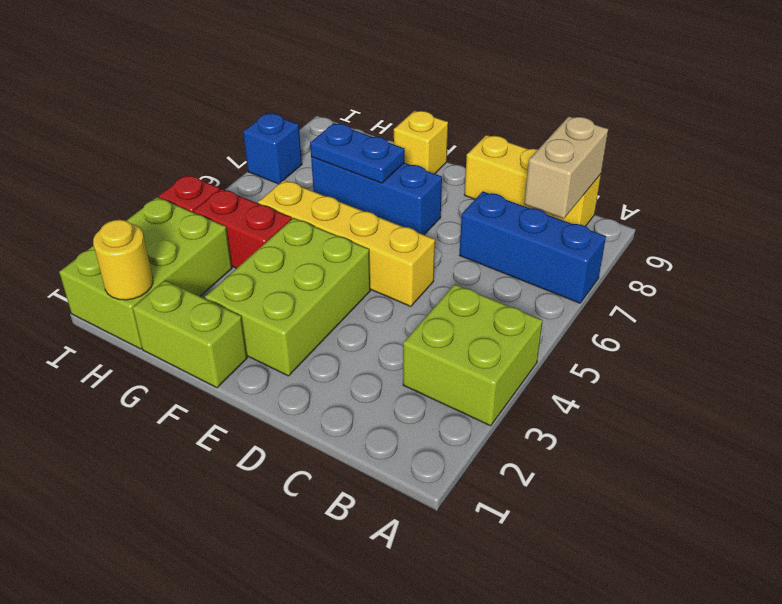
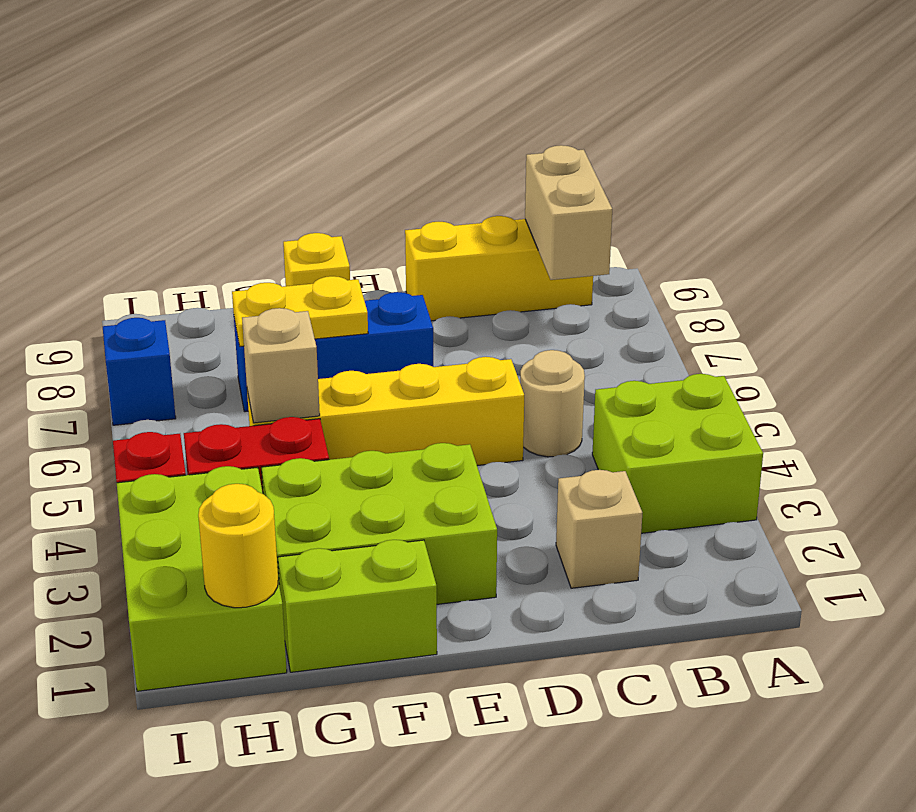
blue brick A7:C7 level 1 -> none
none -> tan brick C2 level 1
none -> tan round brick C5 level 1
lime brick E2:F4 level 1 -> lime brick E2:G3 level 1
blue plate F7:G7 level 2 -> yellow plate F7:G7 level 2
none -> tan brick G5 level 2

